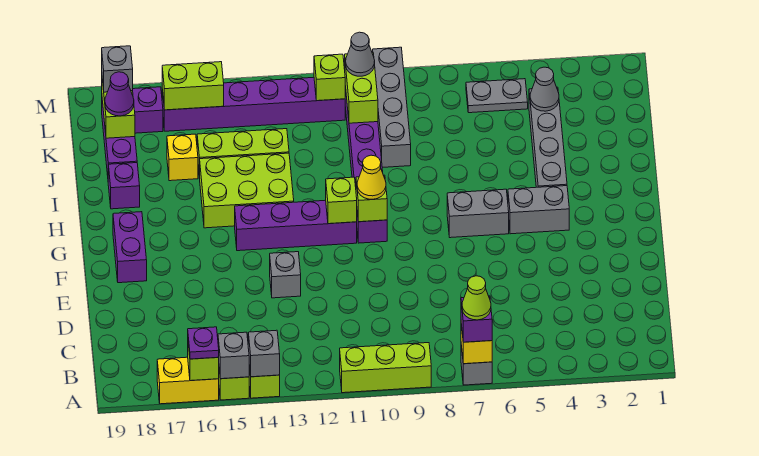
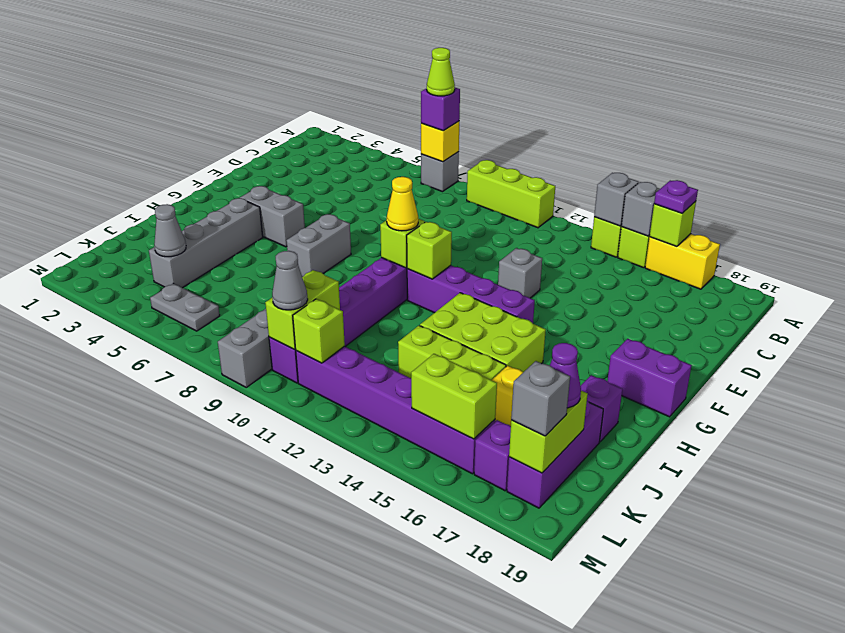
purple brick F18:G18 level 1 -> purple brick G18:G19 level 1
grey brick G6:G7 level 1 -> grey brick G7:H7 level 1

